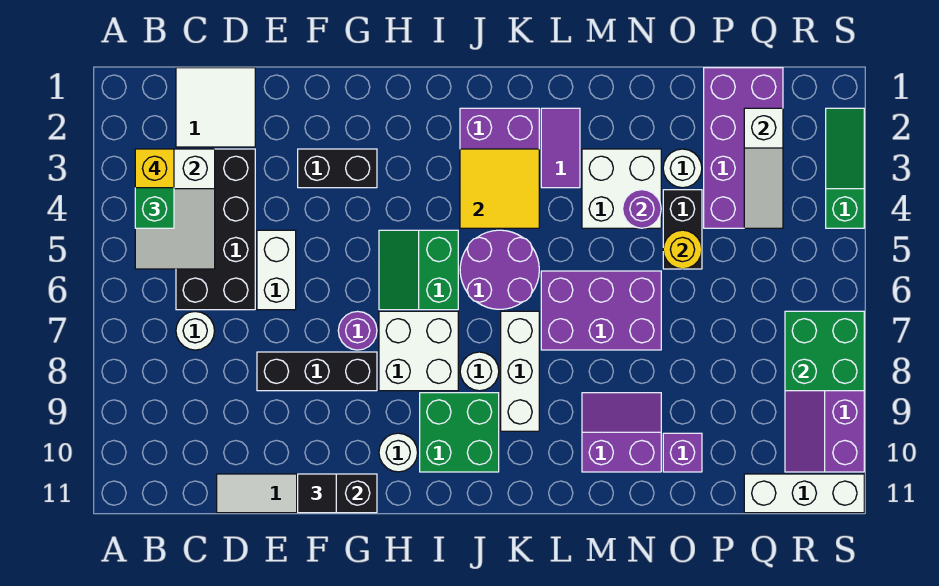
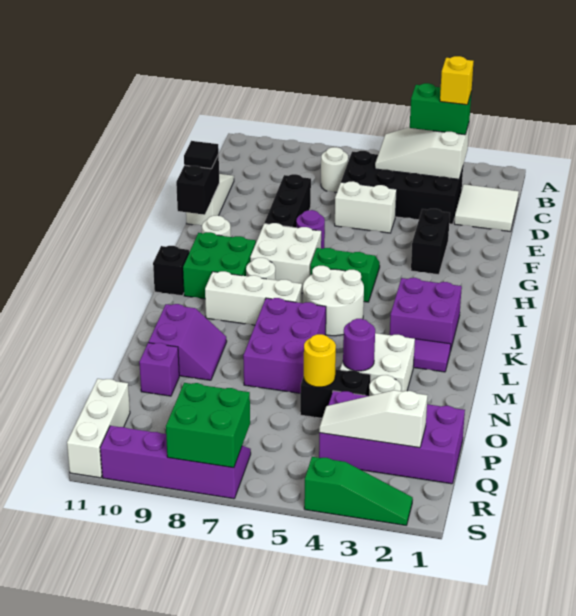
yellow tile J3:K4 level 2 -> none
purple round brick J5:K6 level 1 -> white round brick J5:K6 level 1
none -> black brick J11 level 1

